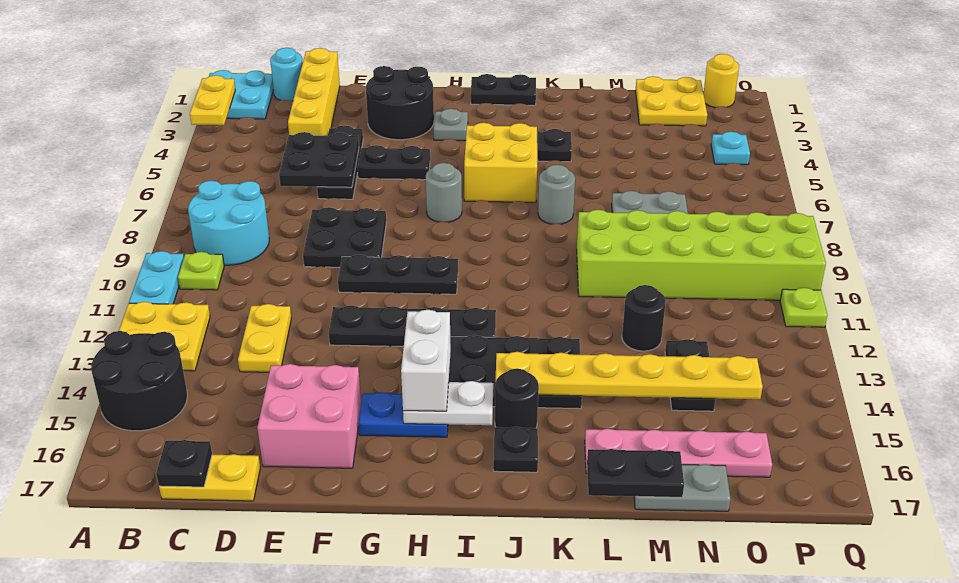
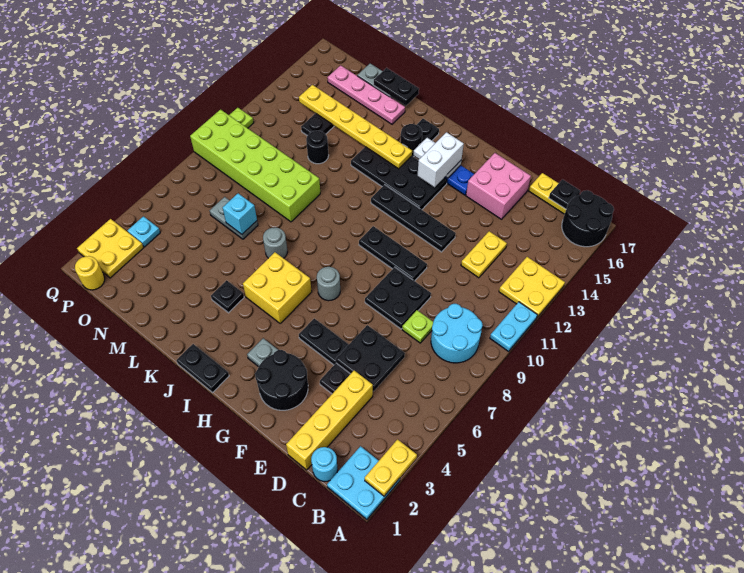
black round brick A14:B15 level 1 -> black round brick A16:B17 level 1
lime plate B10 level 1 -> lime plate D8 level 1
none -> cyan brick M7 level 2
yellow plate N1:O2 level 1 -> yellow plate P2:Q3 level 1

